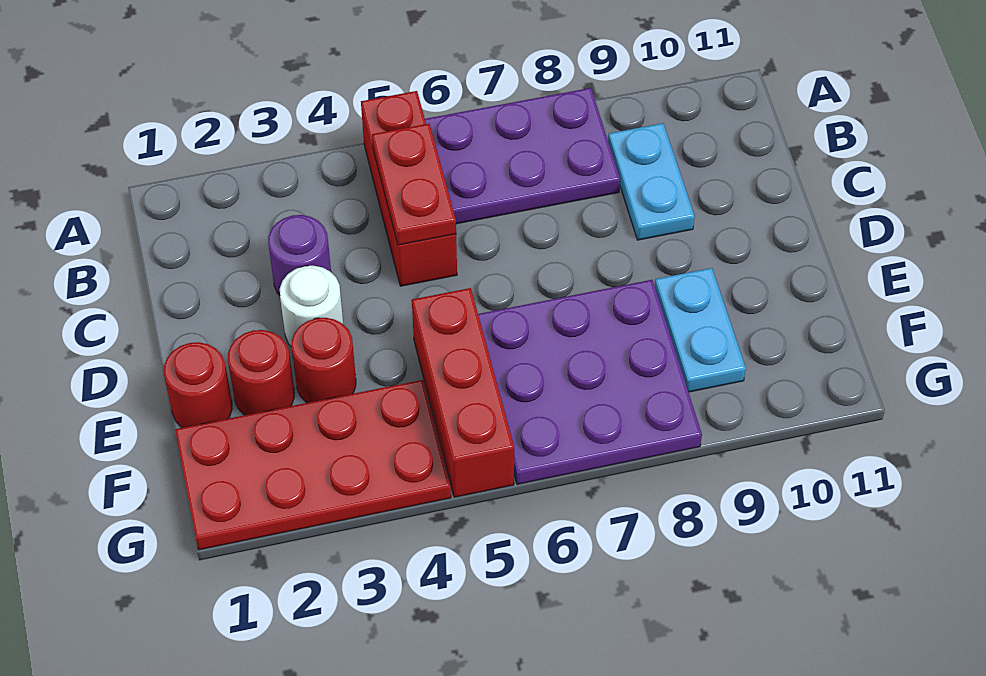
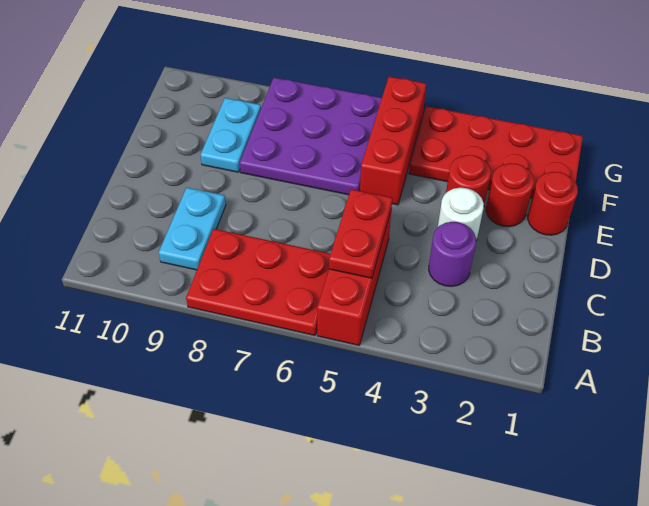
purple plate A6:B8 level 1 -> red plate A6:B8 level 1

